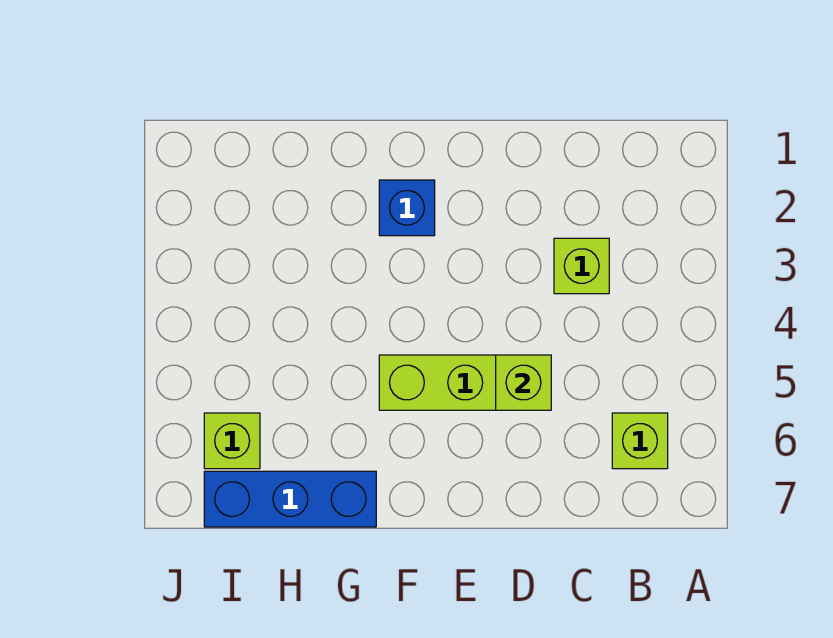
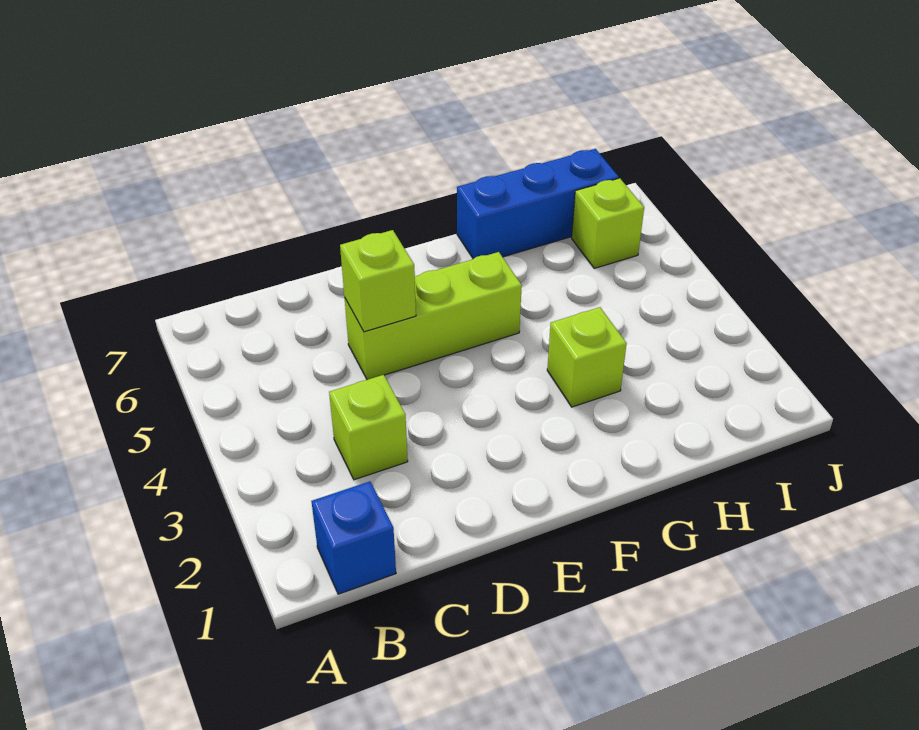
lime brick B6 level 1 -> lime brick G3 level 1
blue brick F2 level 1 -> blue brick B1 level 1

